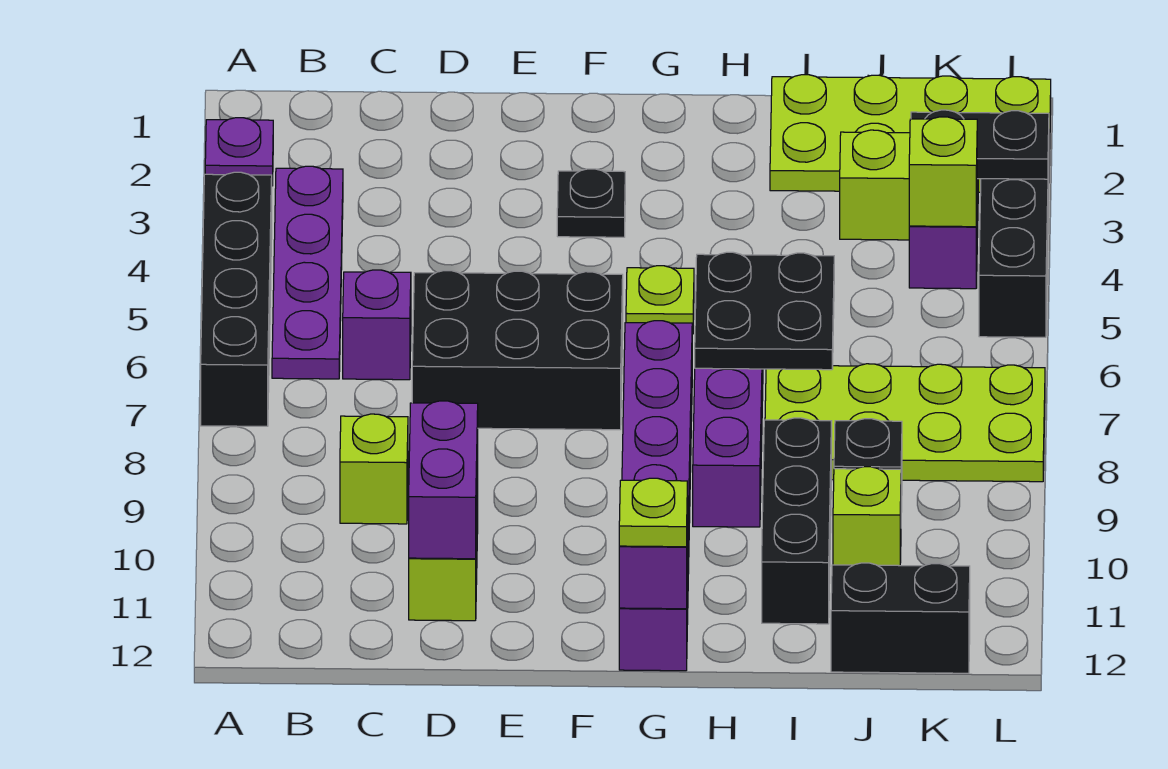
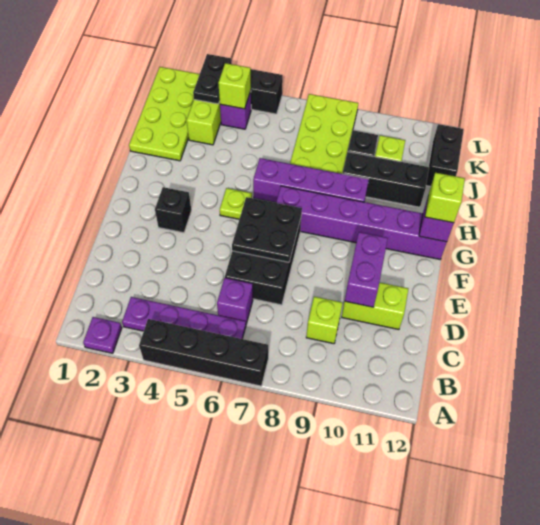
purple brick D10:D11 level 2 -> purple brick D10:E10 level 2
black plate F3 level 1 -> black brick F3 level 1
lime plate G12 level 3 -> lime brick G12 level 3
black plate H6:I7 level 2 -> black plate E6:F7 level 2

